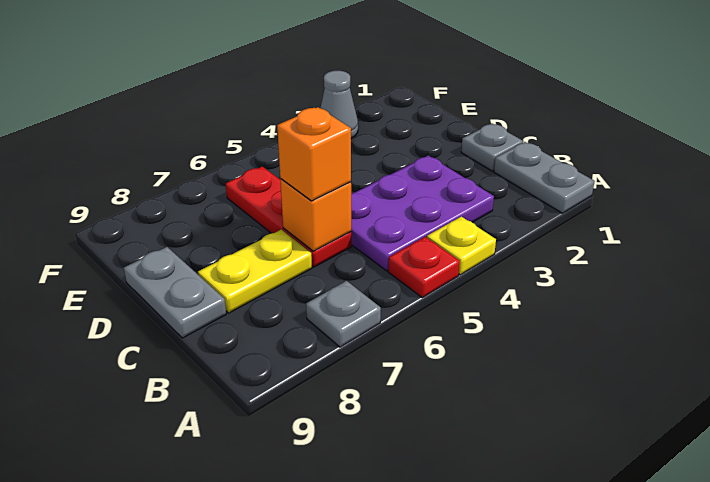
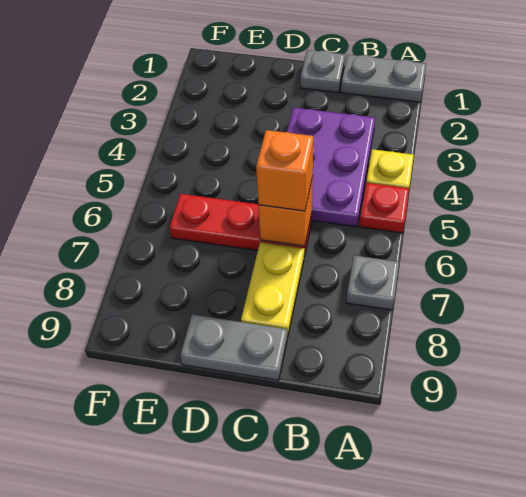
grey cone F3 level 1 -> none

